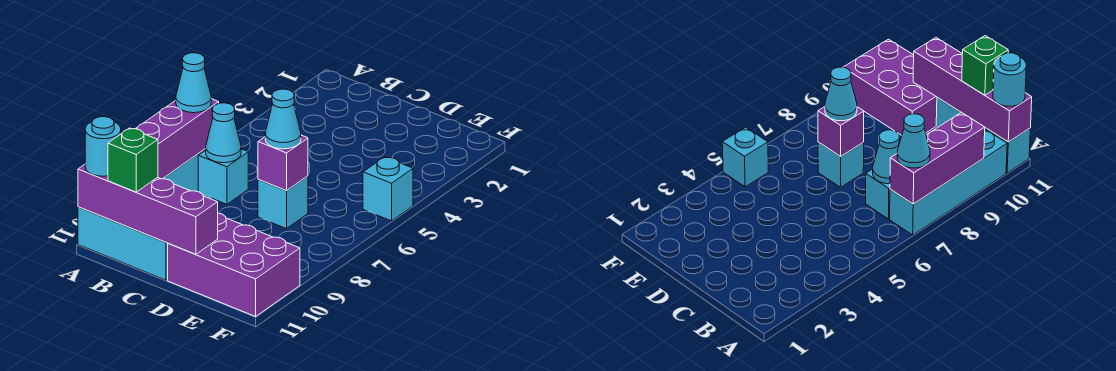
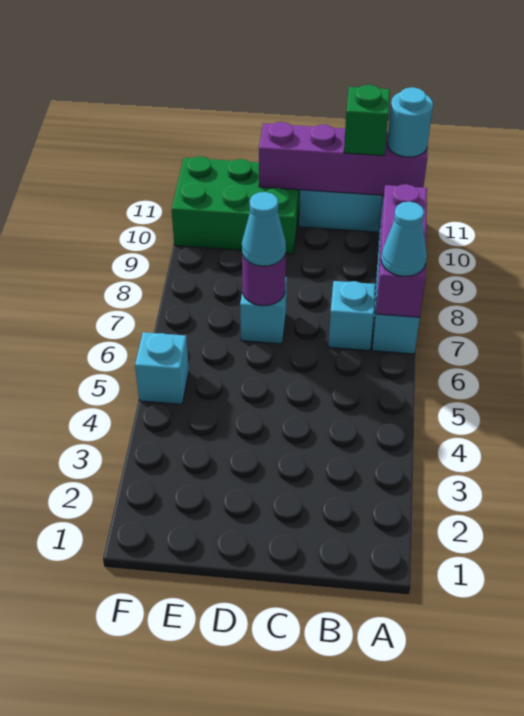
cyan cone B7 level 2 -> none
purple brick D7 level 2 -> purple round brick D7 level 2
purple brick D10:F11 level 1 -> green brick D10:F11 level 1

